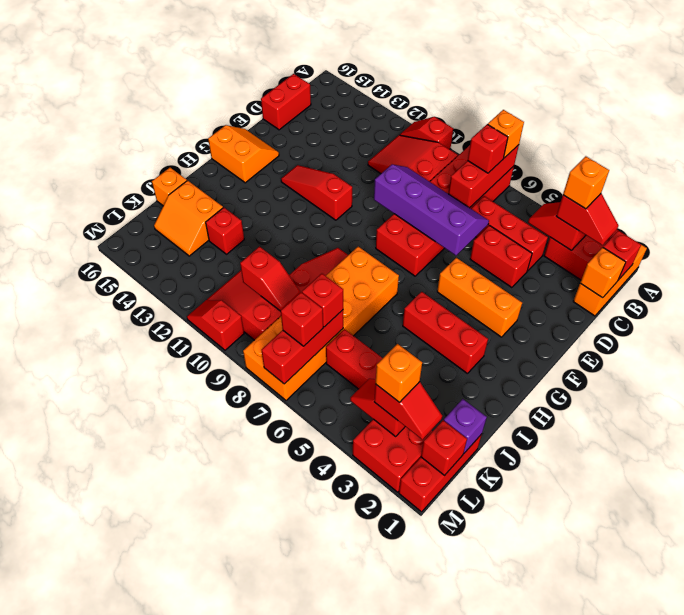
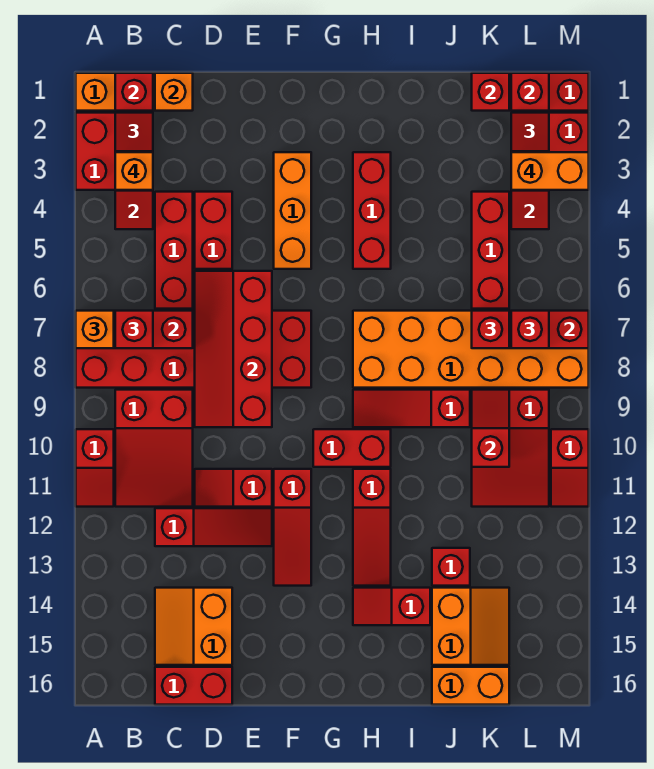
none -> red slope C12:E12 level 1 top C
purple slope D6:E9 level 2 top E -> red slope D6:E9 level 2 top E
none -> red slope D11:E11 level 1 top E
orange slope F15:G16 level 1 top G -> orange slope C14:D15 level 1 top D
none -> red brick G10:H10 level 1
none -> red slope H11:H13 level 1 top 11
none -> red slope H14:I14 level 1 top I
orange brick J16 level 1 -> orange brick J16:K16 level 1
purple brick K1 level 2 -> red brick K1 level 2
orange brick L3 level 4 -> orange brick L3:M3 level 4

